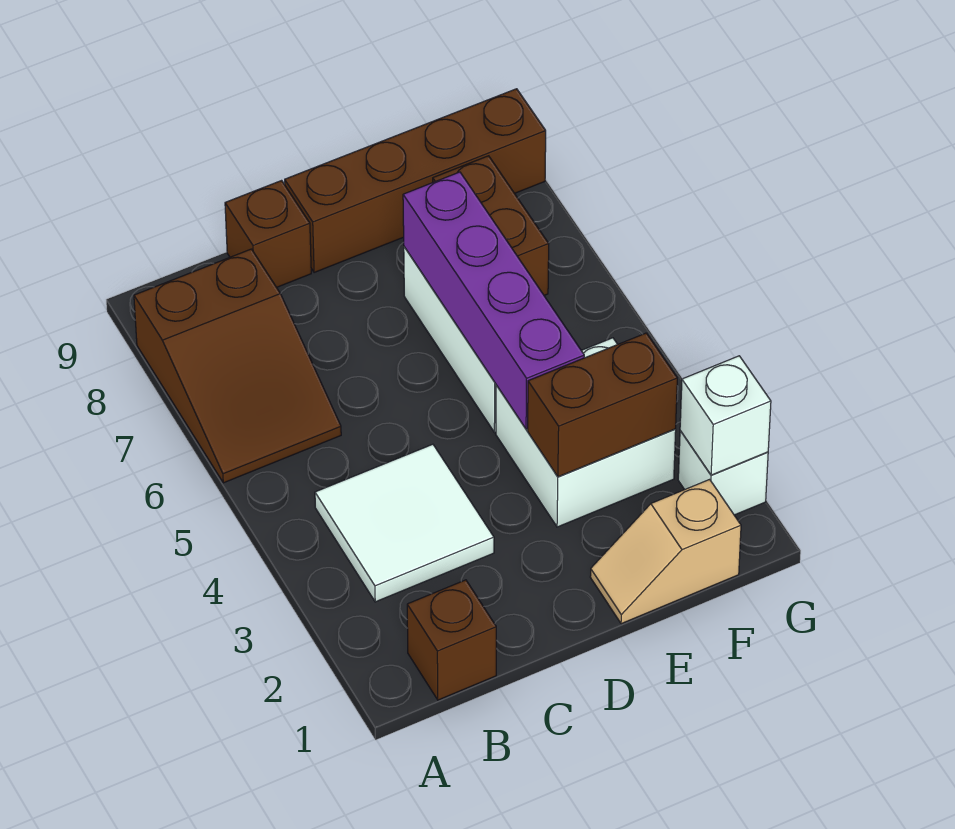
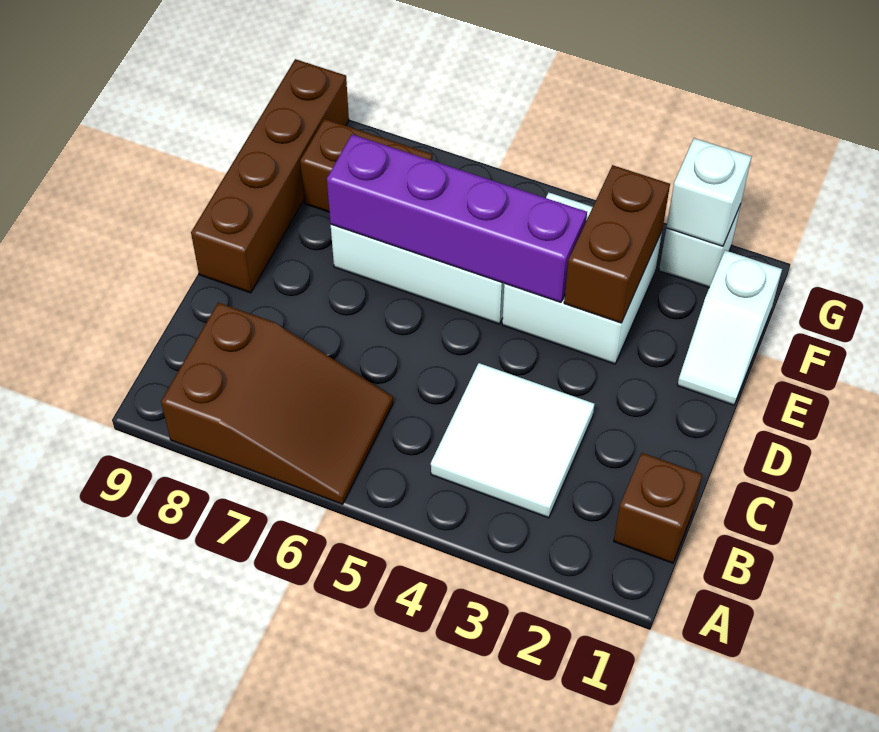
brown brick C9 level 1 -> none
tan slope E1:F1 level 1 top F -> white slope E1:F1 level 1 top F

